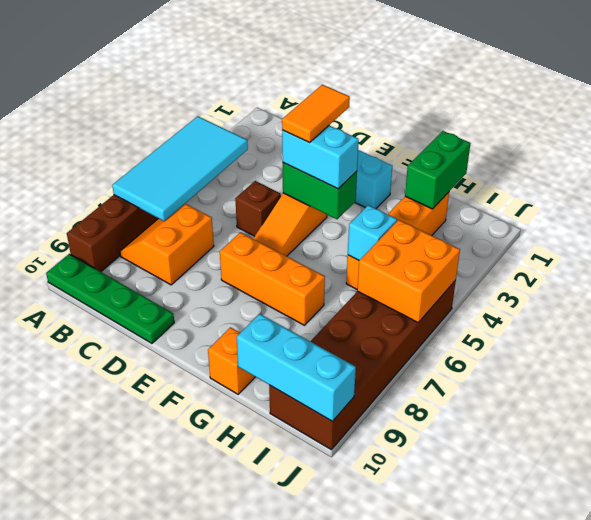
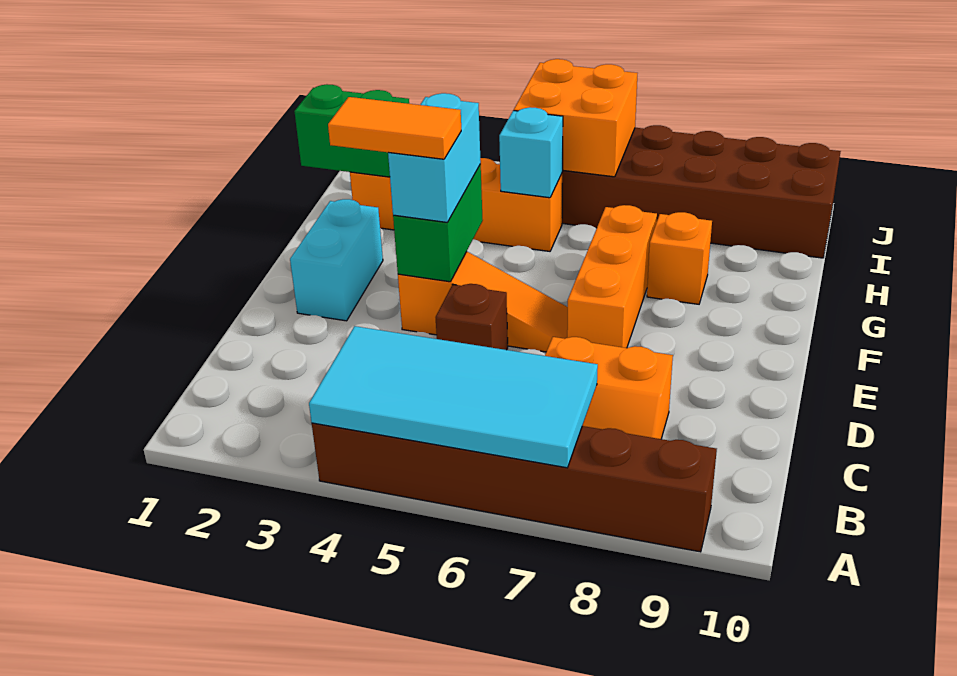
green plate A10:D10 level 1 -> none
orange brick G10 level 1 -> orange brick G8 level 1
cyan brick H10:J10 level 2 -> none

